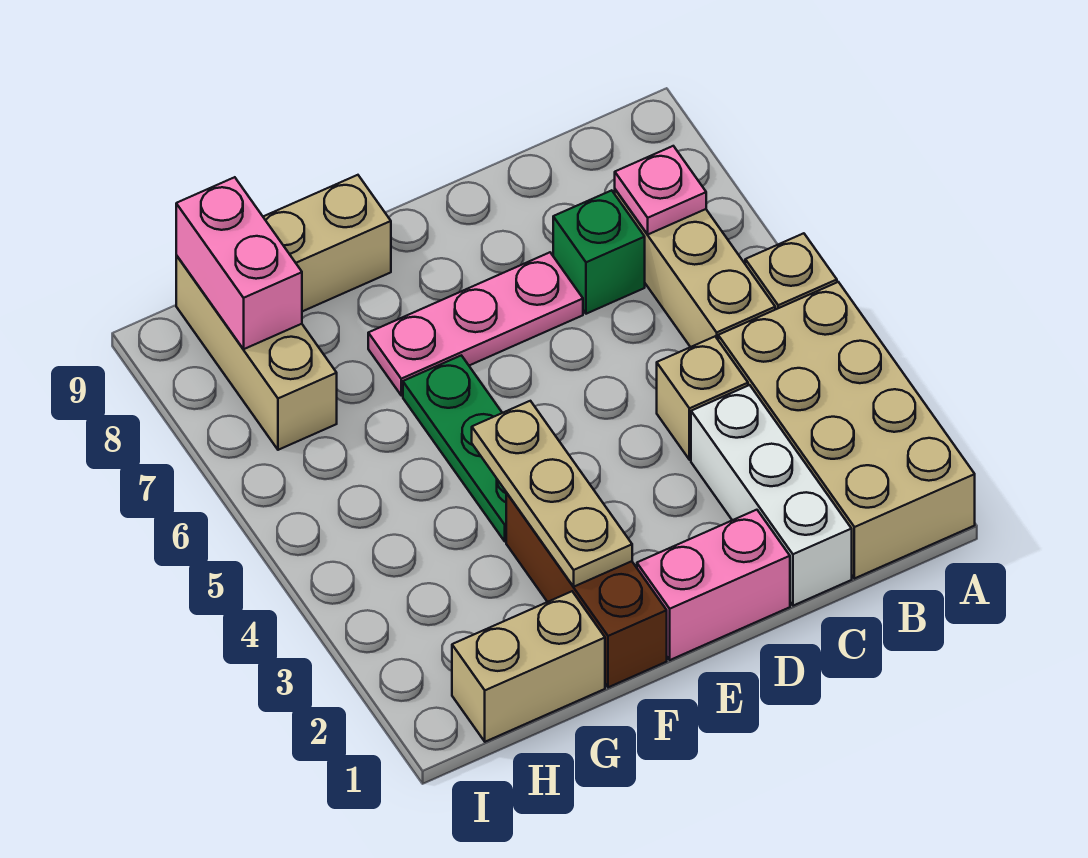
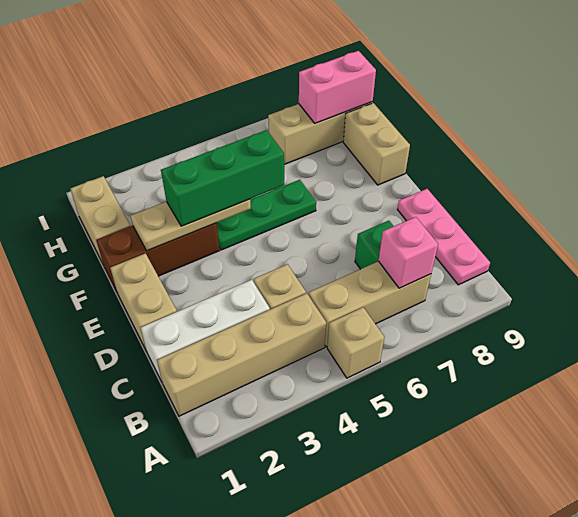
tan brick A1:B4 level 1 -> tan brick B1:B4 level 1
pink plate B7 level 2 -> pink brick B7 level 2
pink brick D1:E1 level 1 -> tan brick D1:E1 level 1
pink plate D7:F7 level 1 -> pink plate B9:D9 level 1
none -> green brick F3:F5 level 3

